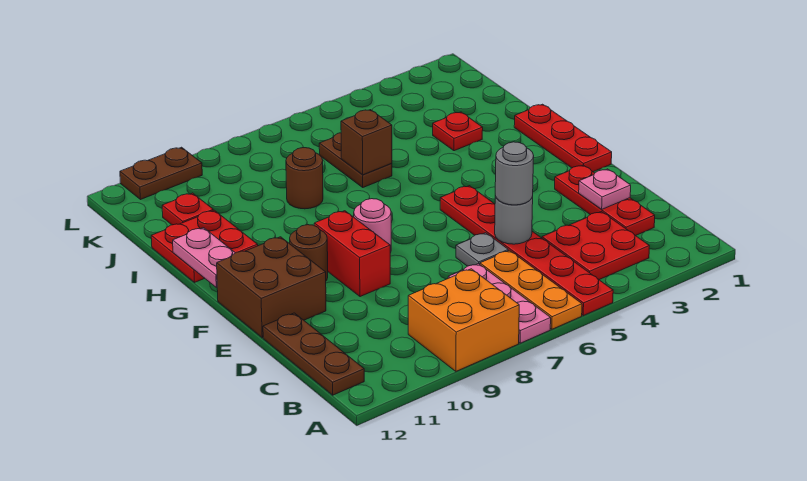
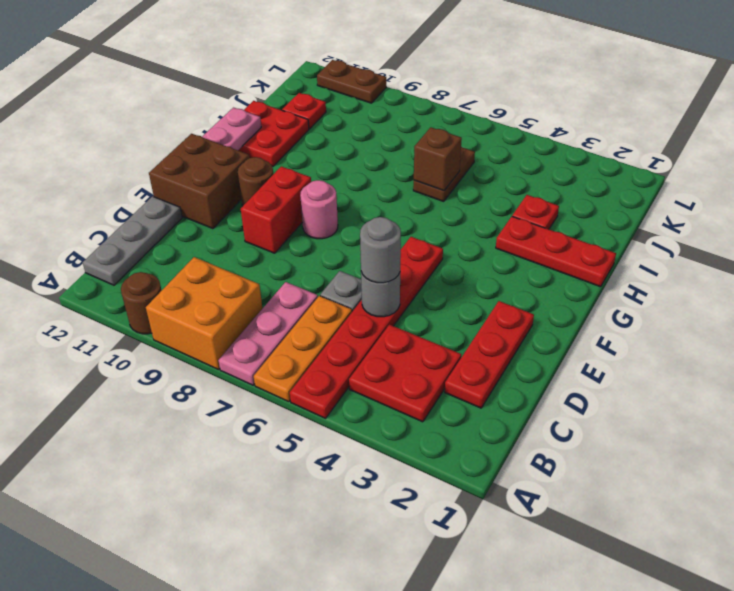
brown plate B12:D12 level 1 -> grey plate B12:D12 level 1
pink plate D2 level 2 -> none
red plate F1:H1 level 1 -> red plate H1:H3 level 1
brown round brick I8 level 1 -> brown round brick A10 level 1

